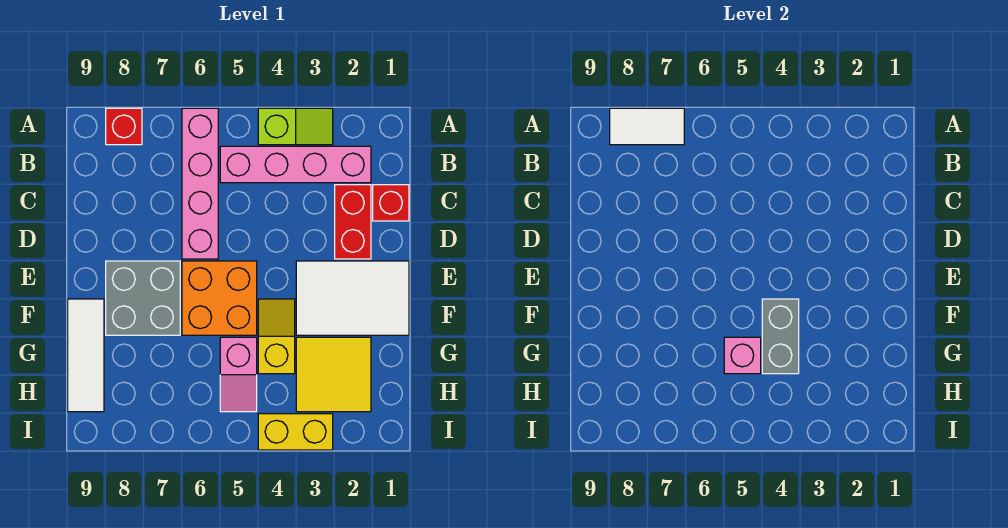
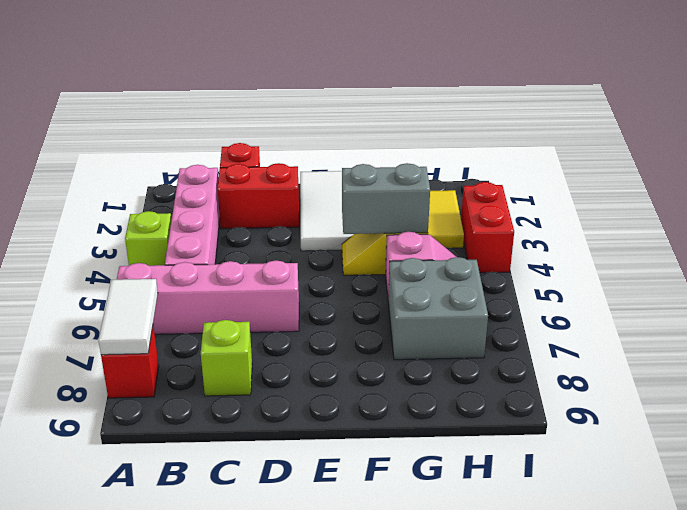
none -> lime brick C8 level 1
orange brick E5:F6 level 1 -> none
grey brick E7:F8 level 1 -> grey brick G6:H7 level 1
white tile F9:H9 level 1 -> none
pink brick G5 level 2 -> none
yellow brick I3:I4 level 1 -> red brick I3:I4 level 1

